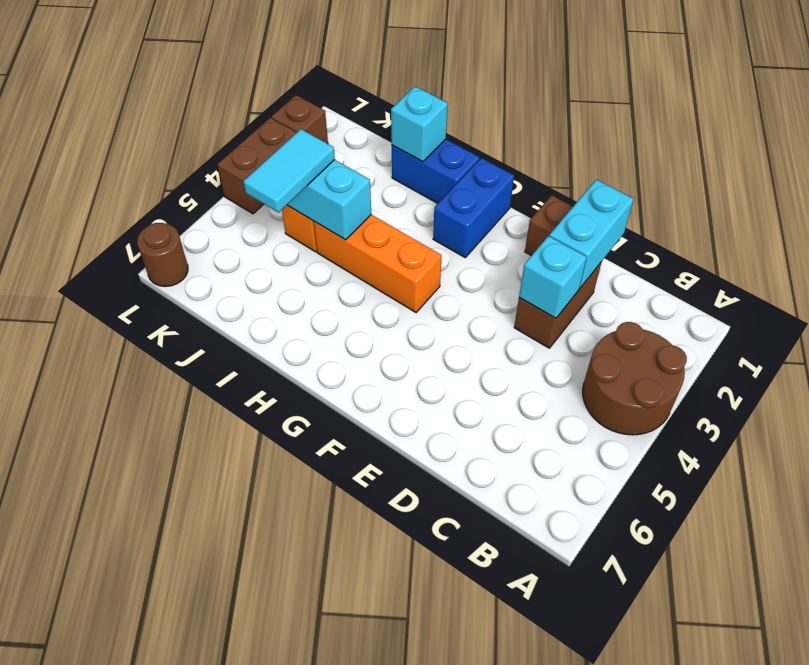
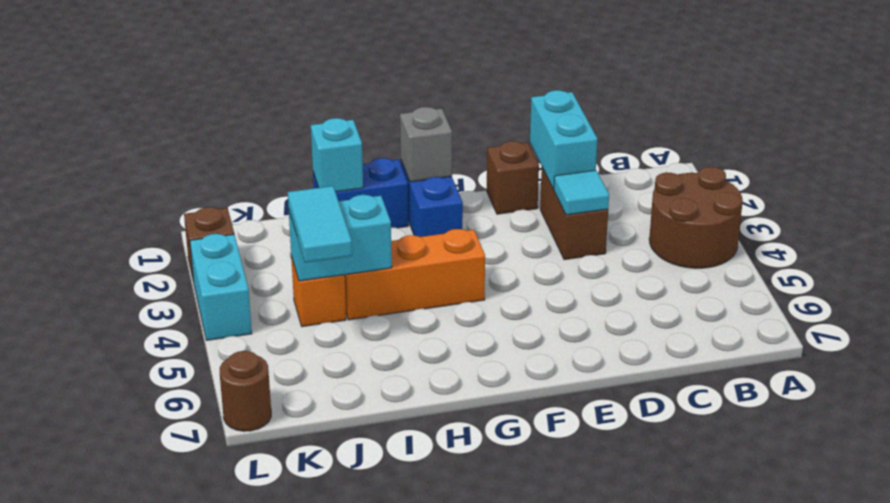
cyan brick D3 level 2 -> cyan tile D3 level 2
none -> grey brick G1 level 2
brown brick L3:L4 level 1 -> cyan brick L3:L4 level 1

